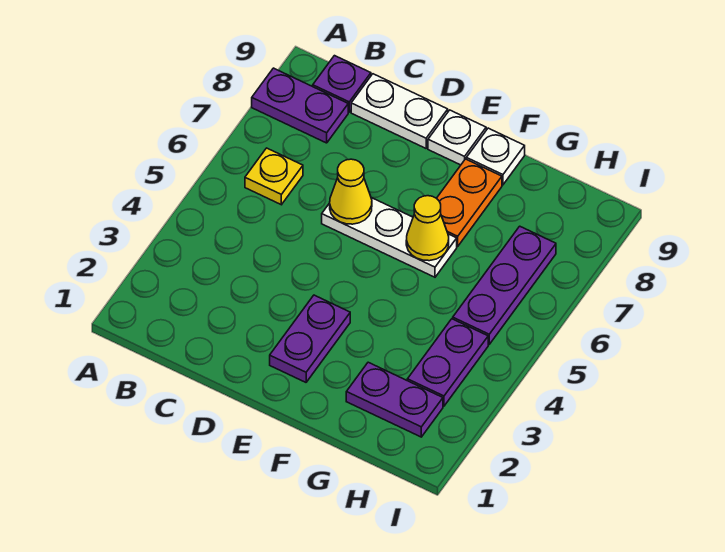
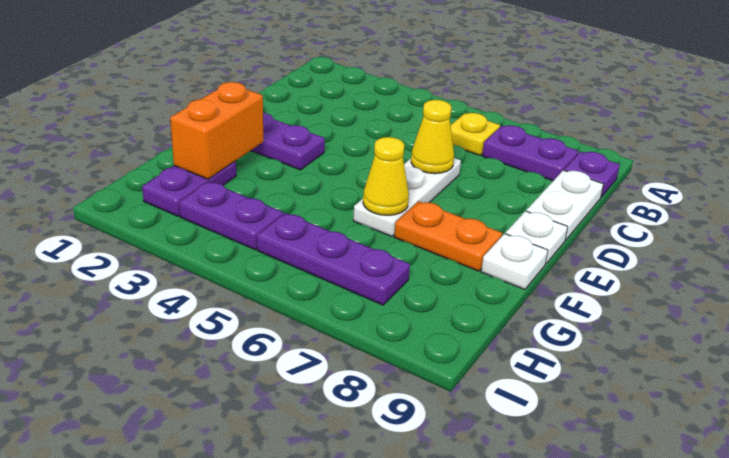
purple plate A8:B8 level 1 -> purple plate B7:B8 level 1
none -> orange brick F2:G2 level 2

